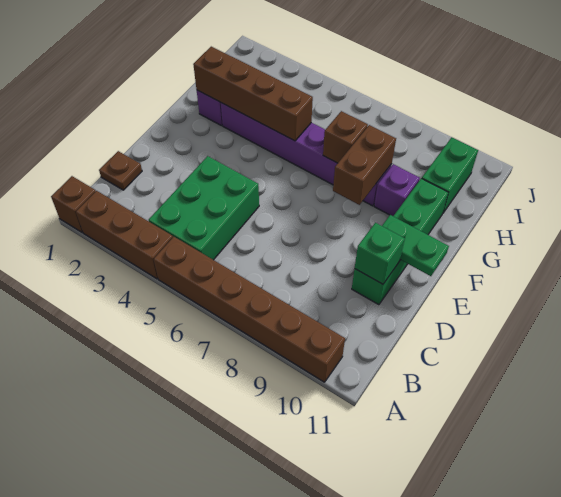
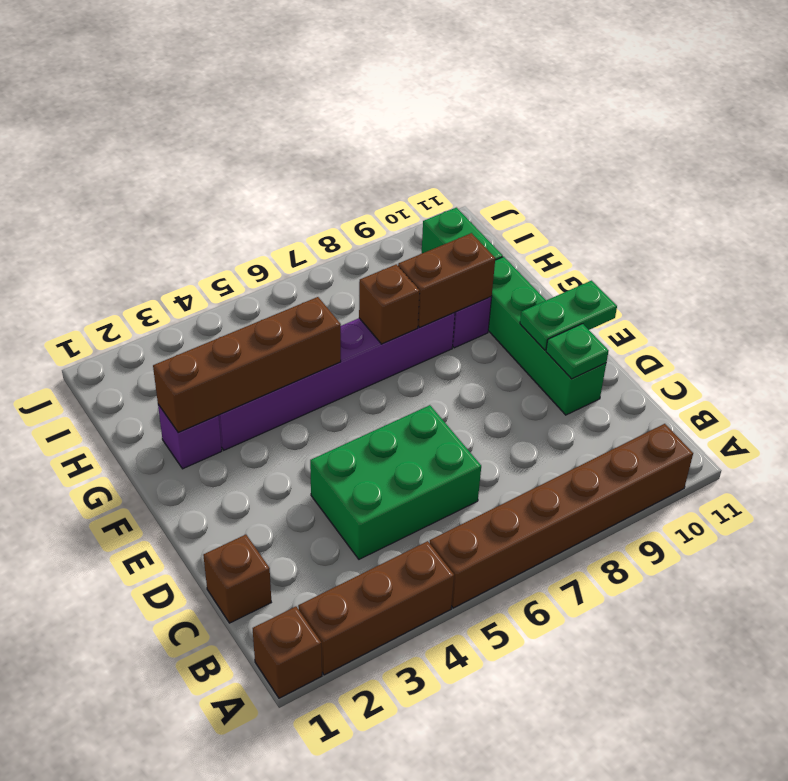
green brick B4:D5 level 1 -> green brick C4:D6 level 1
brown plate C1 level 1 -> brown brick C1 level 1
green brick D10 level 2 -> green plate D10 level 2
brown brick F8:G8 level 2 -> brown brick G8:G9 level 2

